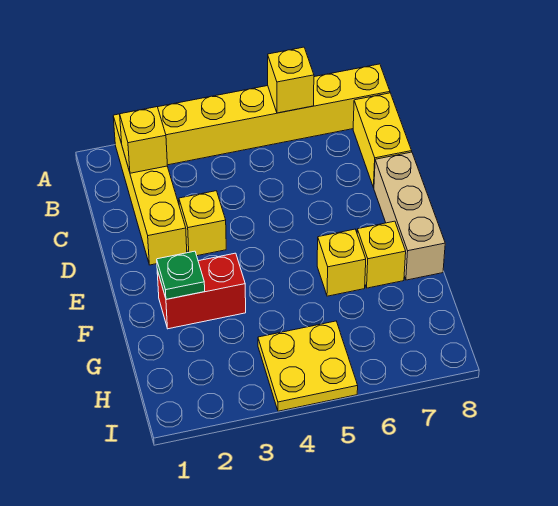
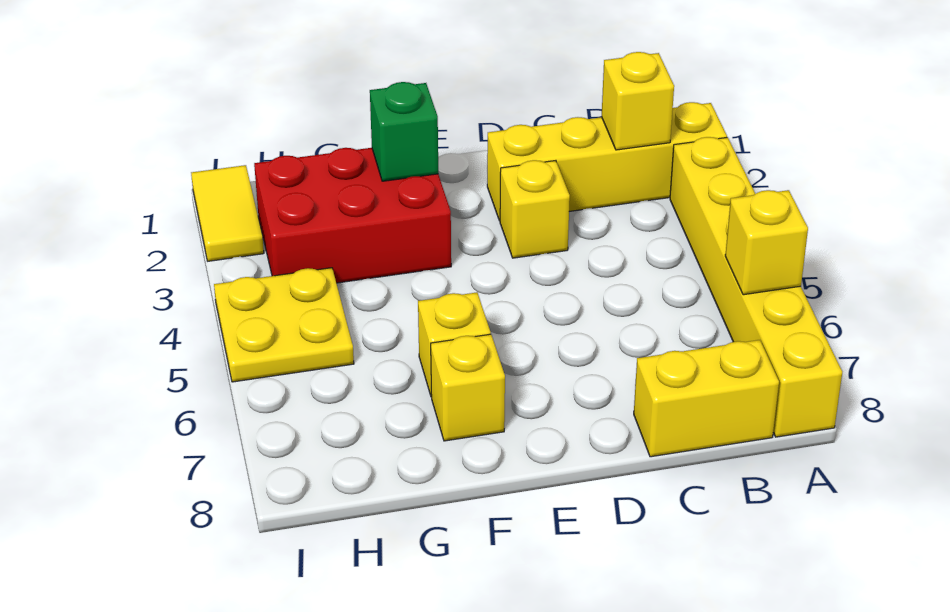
tan brick D8:F8 level 1 -> none
red brick F2:F3 level 1 -> red brick F2:H3 level 1
green plate F2 level 2 -> green brick F2 level 2
none -> yellow tile I1:I2 level 1

